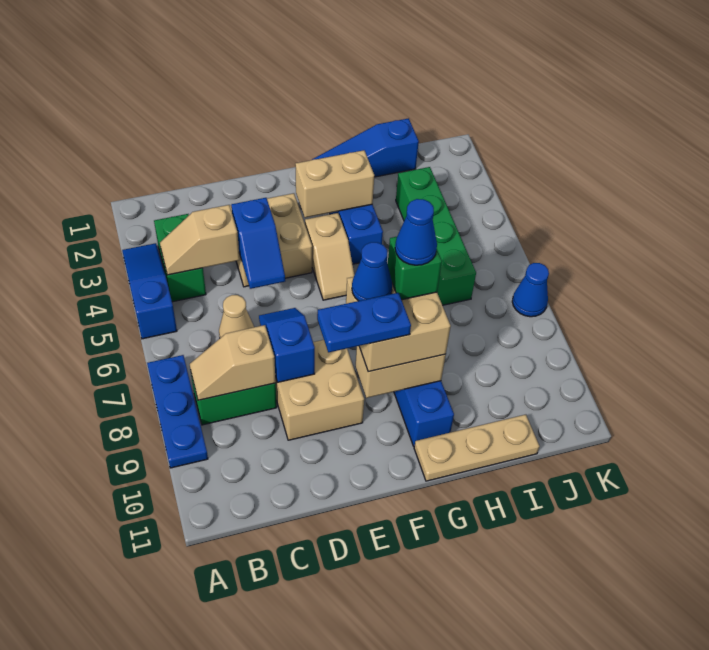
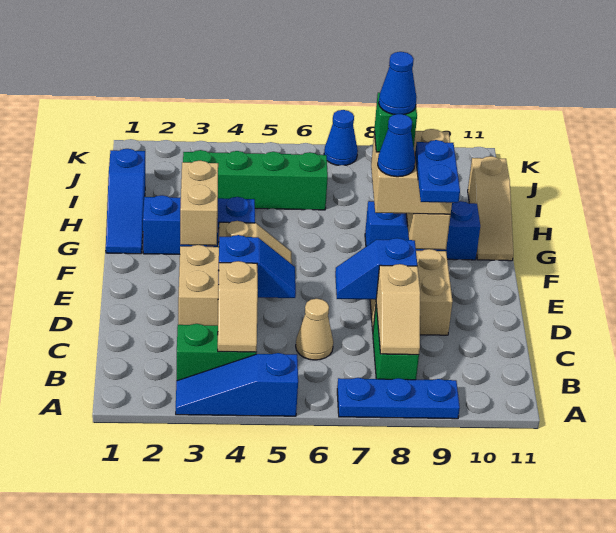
tan plate G11:I11 level 1 -> tan slope G11:I11 level 1 top I

